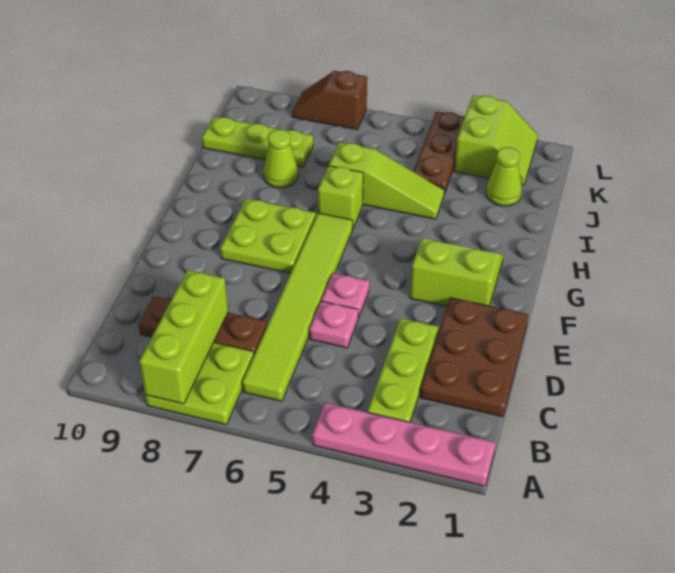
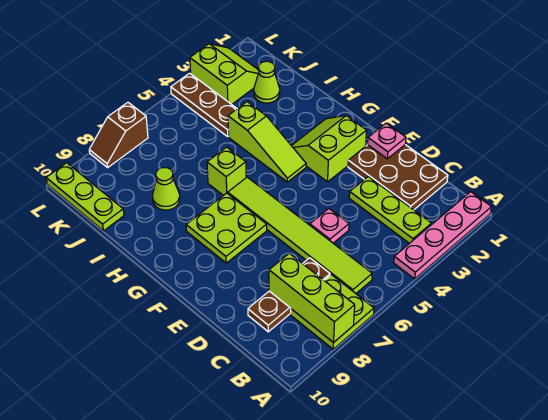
pink plate E5 level 1 -> pink plate E1 level 2
lime slope I4:I6 level 1 top 6 -> lime slope G4:I4 level 1 top I
lime plate J8:J10 level 1 -> lime plate J10:L10 level 1

